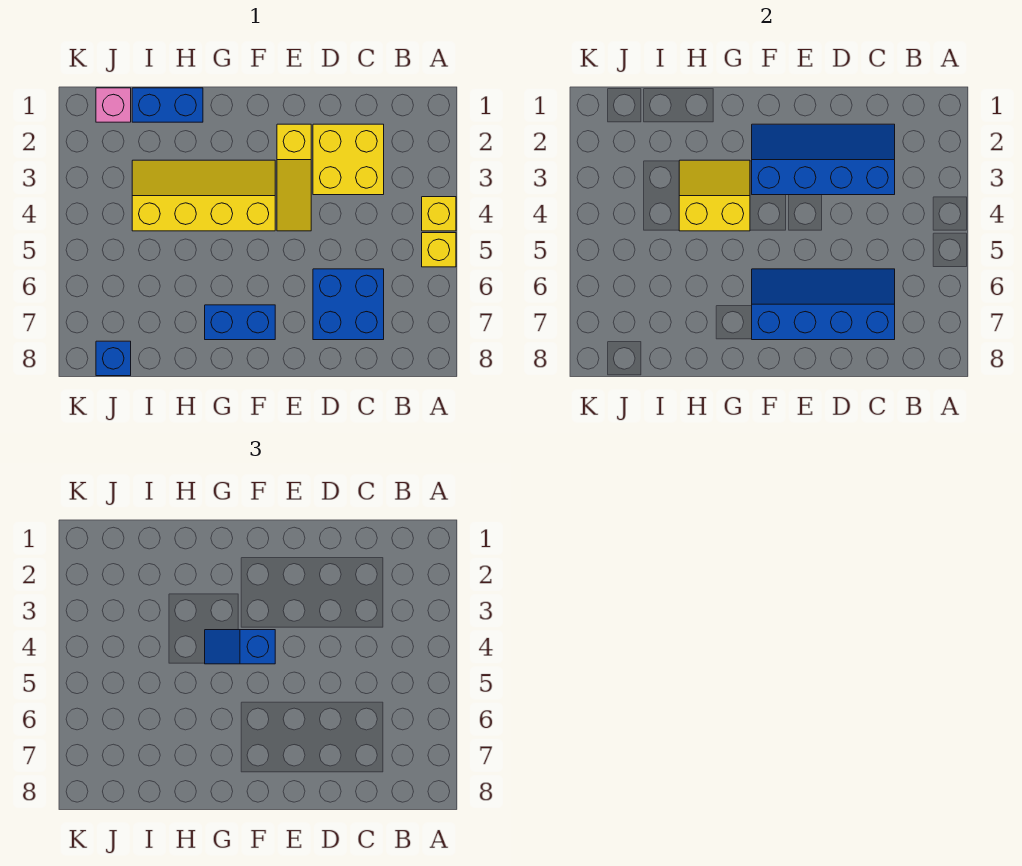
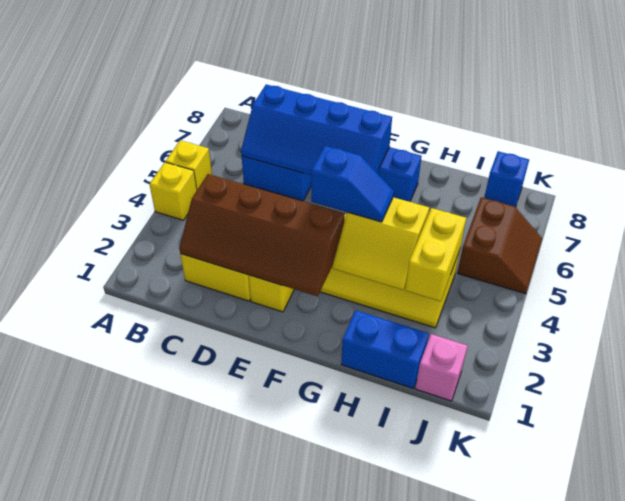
blue slope C2:F3 level 2 top 3 -> brown slope C2:F3 level 2 top 3
none -> yellow brick I3:I4 level 2
none -> brown slope J5:K6 level 1 top J

